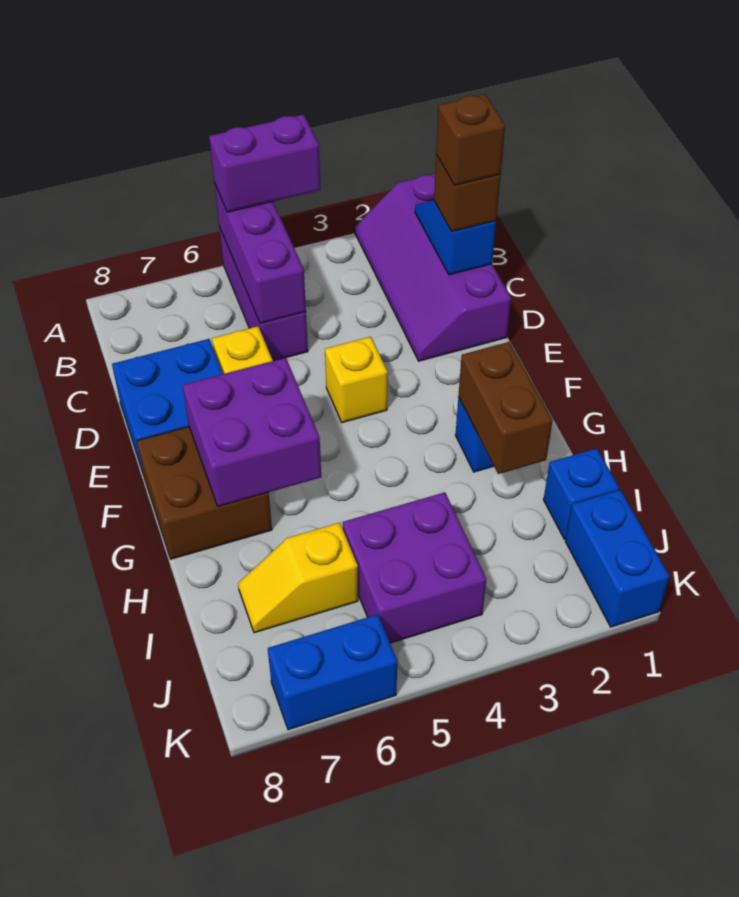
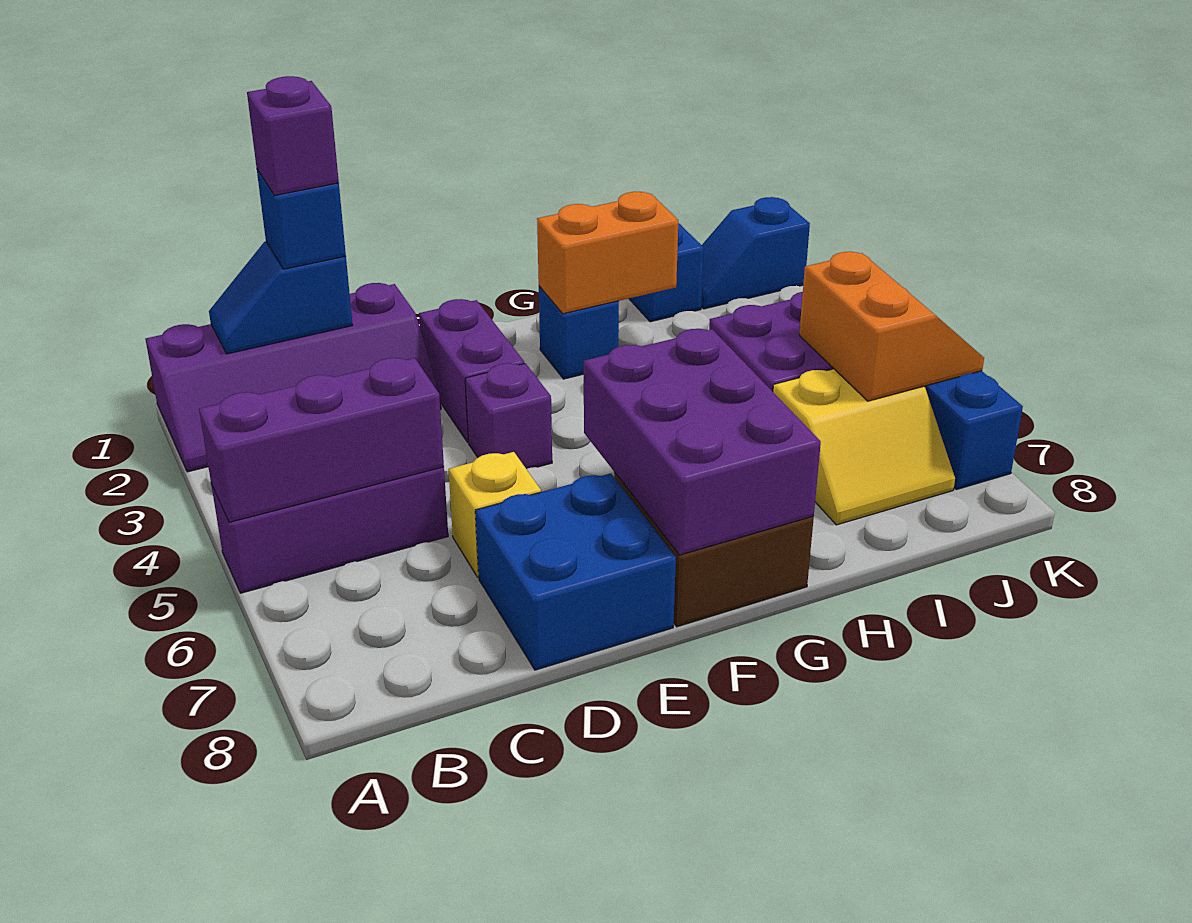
purple brick A4:A5 level 3 -> purple brick E2:E3 level 1
brown brick C1 level 3 -> blue brick C1 level 3
brown brick C1 level 4 -> purple brick C1 level 4
yellow brick E4 level 1 -> purple brick E4 level 1
purple brick F6:G7 level 2 -> purple brick F6:G8 level 2
brown brick G2:H2 level 2 -> orange brick G2:H2 level 2
yellow slope I6:I7 level 1 top 6 -> yellow slope I6:J7 level 1 top 6
blue brick J1:K1 level 1 -> blue slope J1:K1 level 1 top K
none -> orange slope J5:K6 level 2 top J

